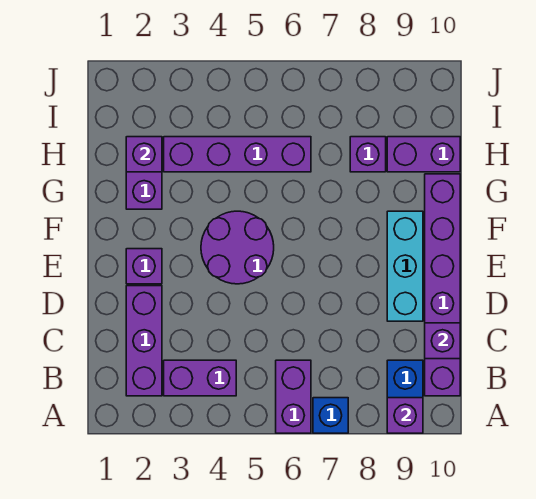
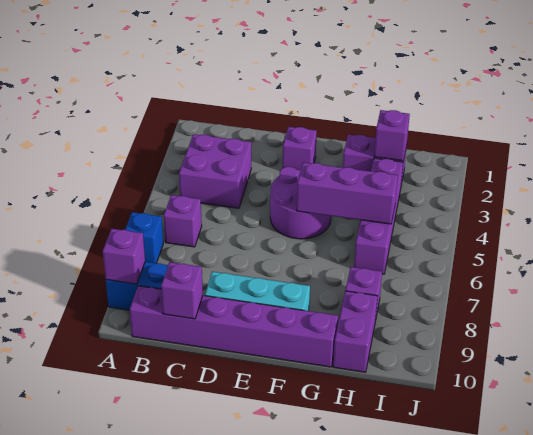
purple brick A6:B6 level 1 -> purple brick B6 level 1
purple brick B2:D2 level 1 -> purple brick F5:H5 level 2
purple brick B3:B4 level 1 -> purple brick B3:C4 level 1

